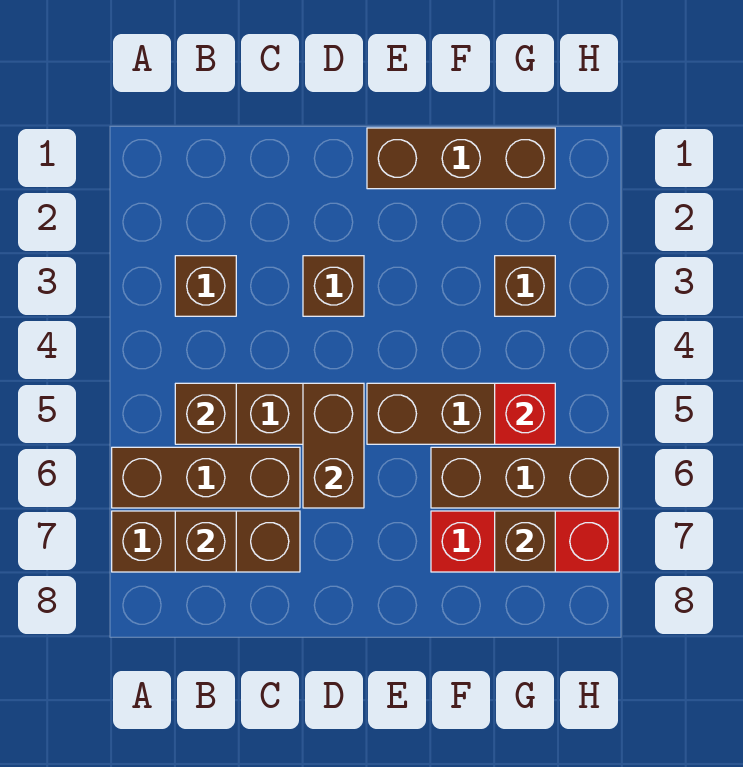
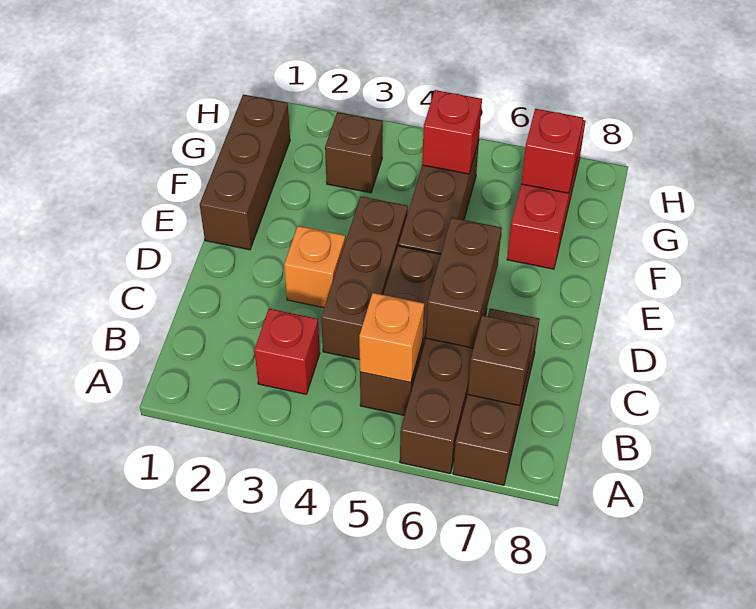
brown brick B3 level 1 -> red brick B3 level 1
brown brick B5 level 2 -> orange brick B5 level 2
brown brick D3 level 1 -> orange brick D3 level 1
brown brick D5:D6 level 2 -> brown brick C6:D6 level 2
brown brick F6:H6 level 1 -> brown brick C4:E4 level 1
brown brick G7 level 2 -> red brick G7 level 2

